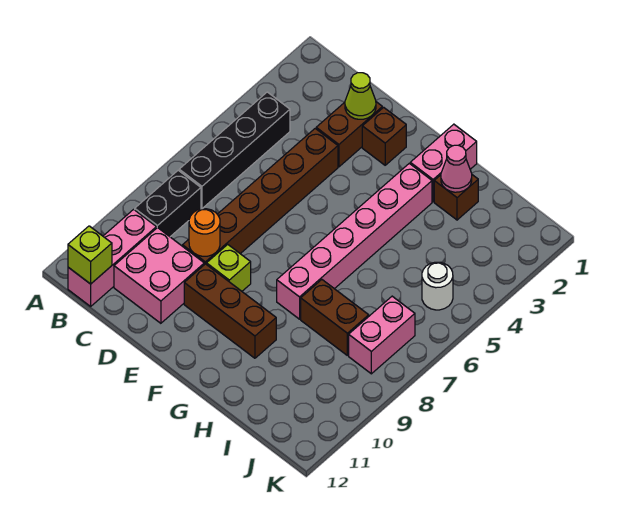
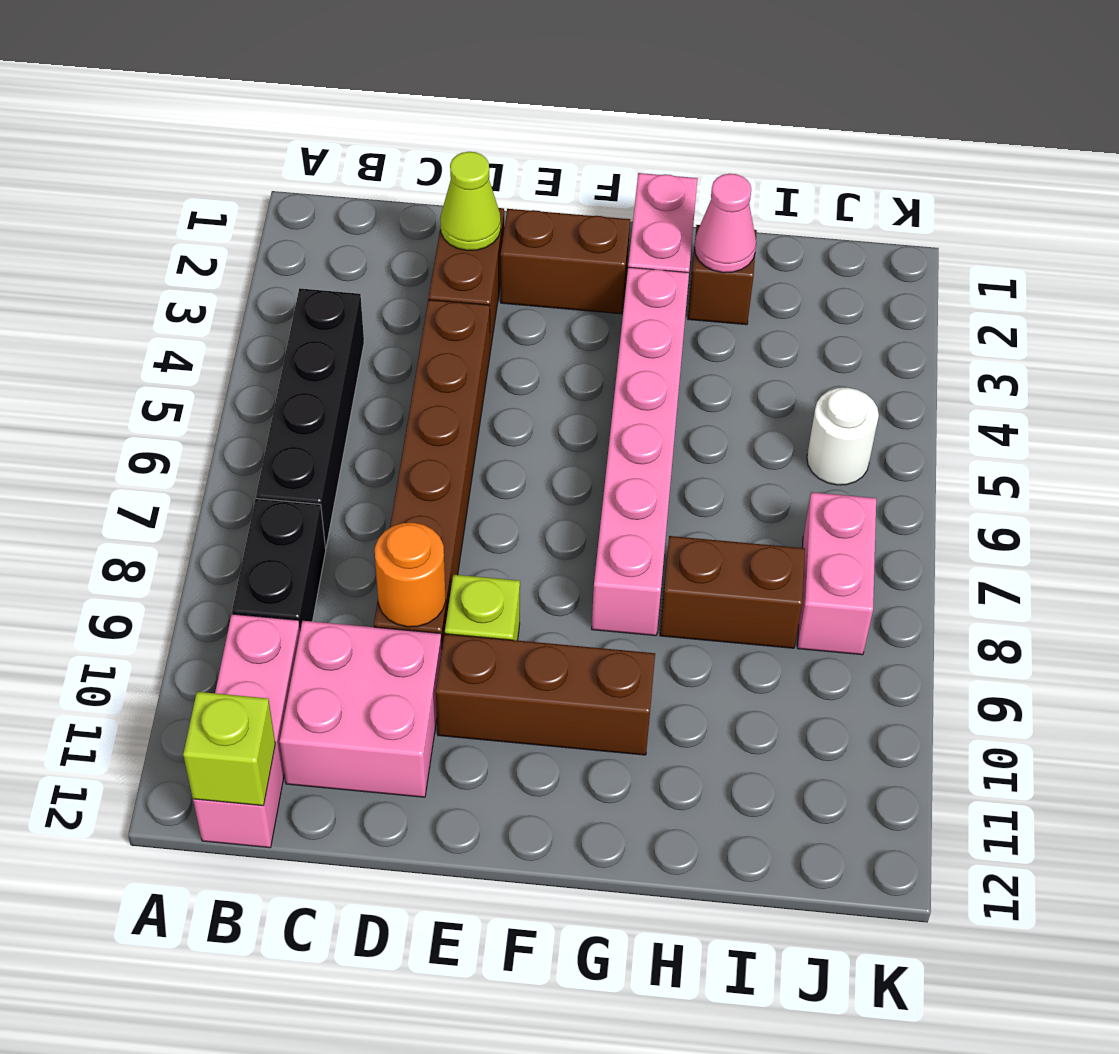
brown brick E2 level 1 -> brown brick E2:F2 level 1

